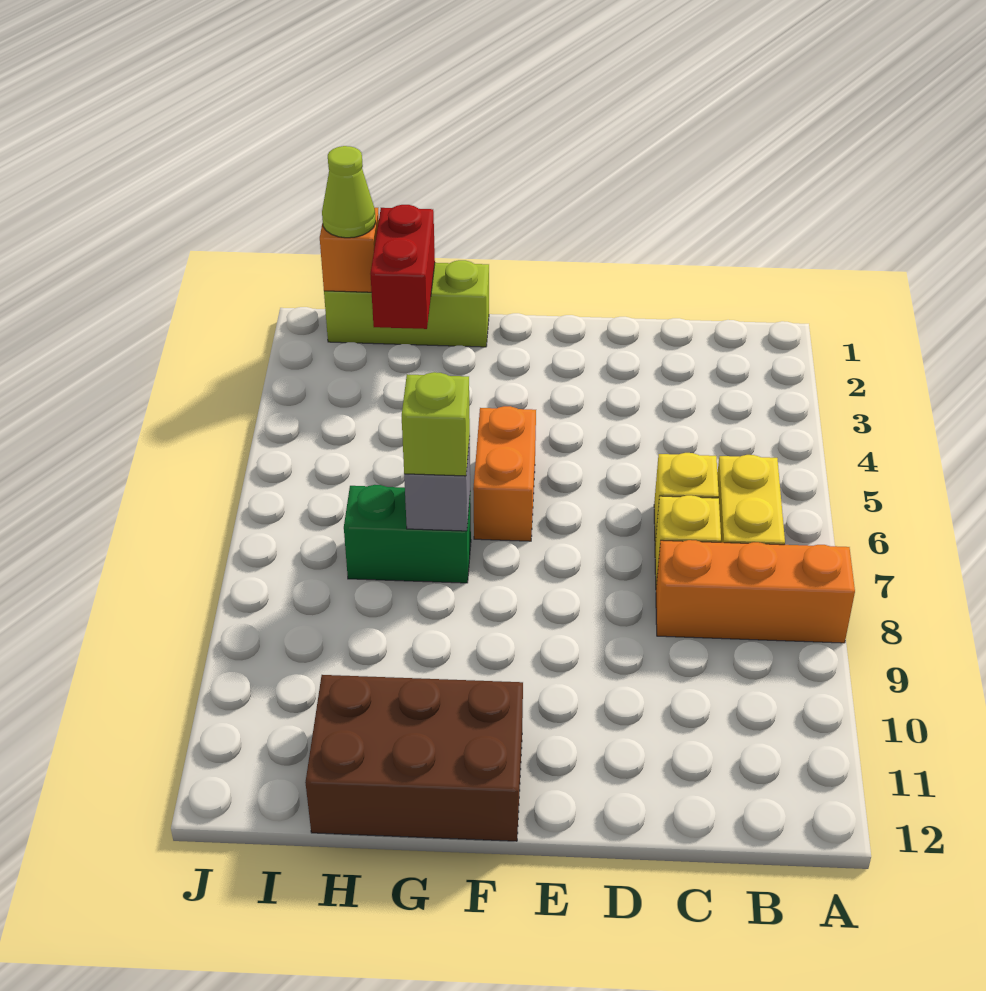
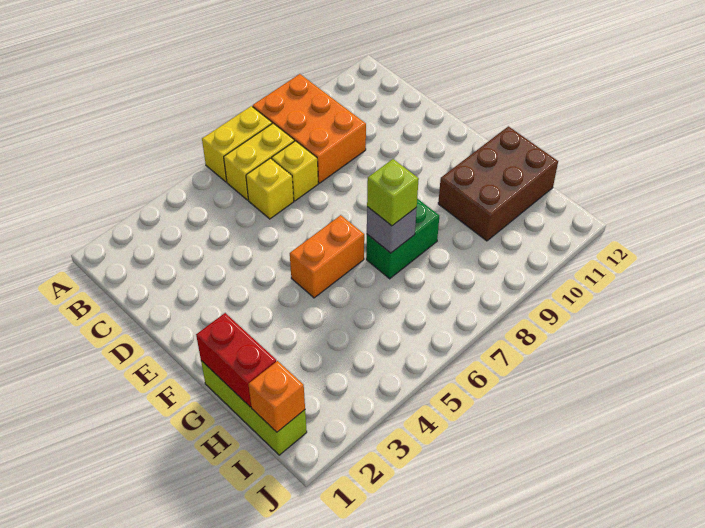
none -> yellow brick A6:A7 level 1
orange brick A8:C8 level 1 -> orange brick A8:C9 level 1
brown brick F11:H12 level 1 -> brown brick G10:H12 level 1
green brick G7:H7 level 1 -> green brick G7:G8 level 1
red brick H1:H2 level 2 -> red brick G1:H1 level 2
lime cone I1 level 3 -> none

